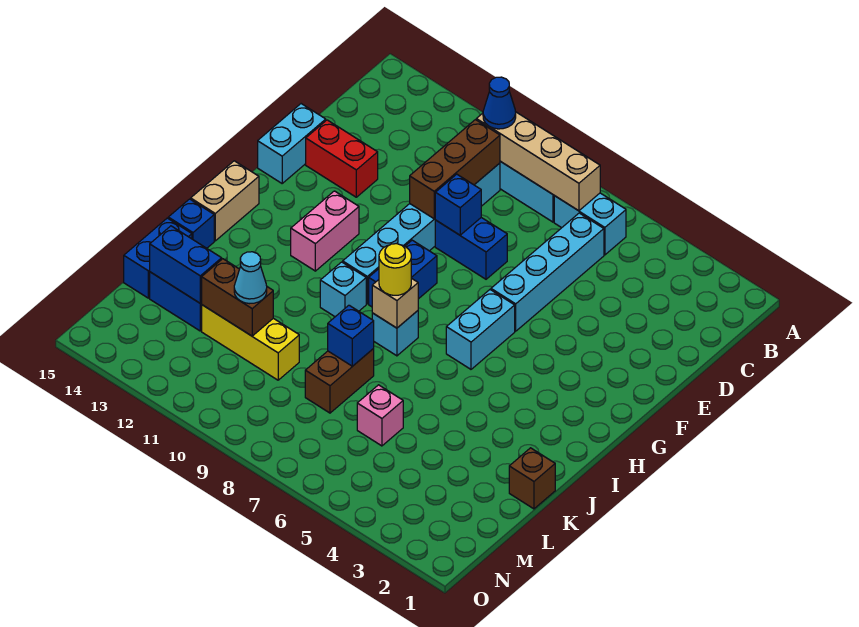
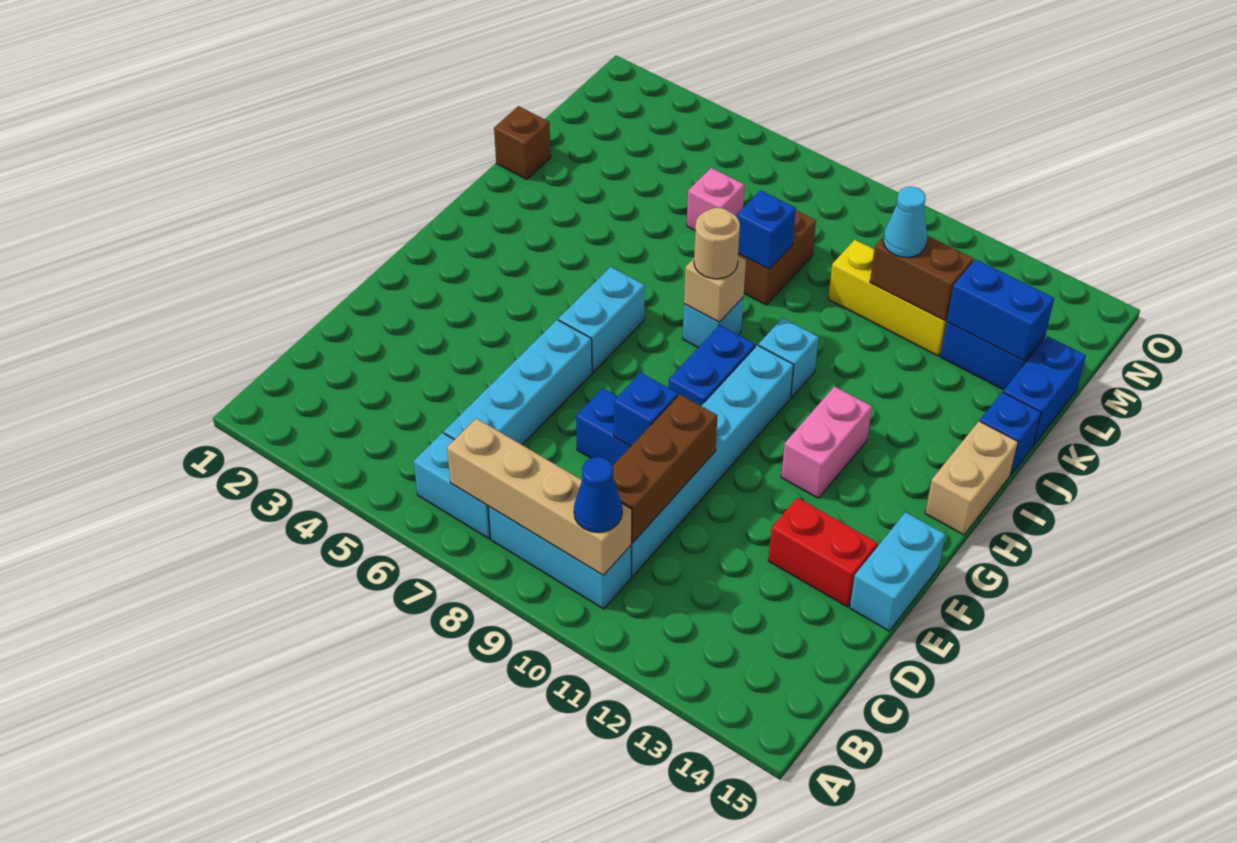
yellow round brick I8 level 3 -> tan round brick I8 level 3

